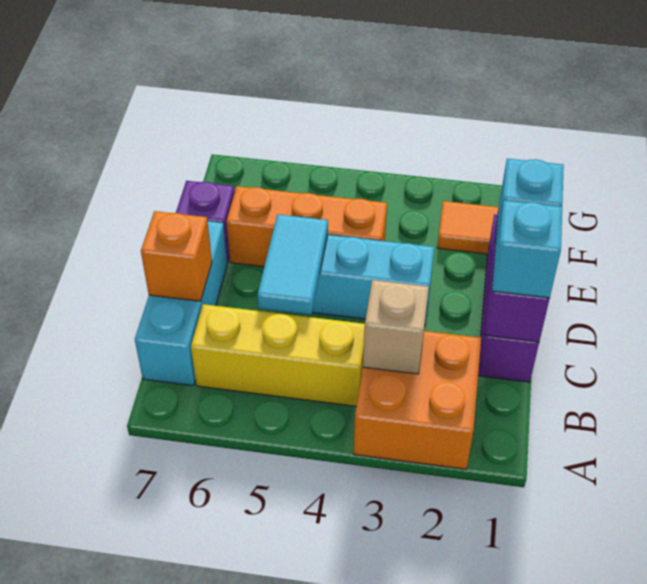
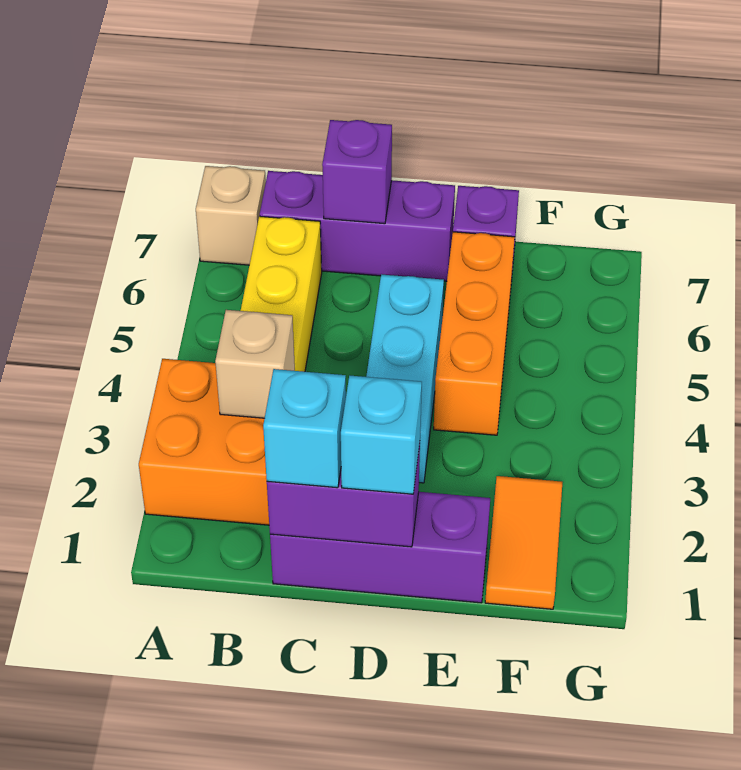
none -> tan brick A7 level 1
cyan brick B7:D7 level 1 -> purple brick B7:D7 level 1
cyan tile C5:D5 level 2 -> none
orange brick C7 level 2 -> purple brick C7 level 2

